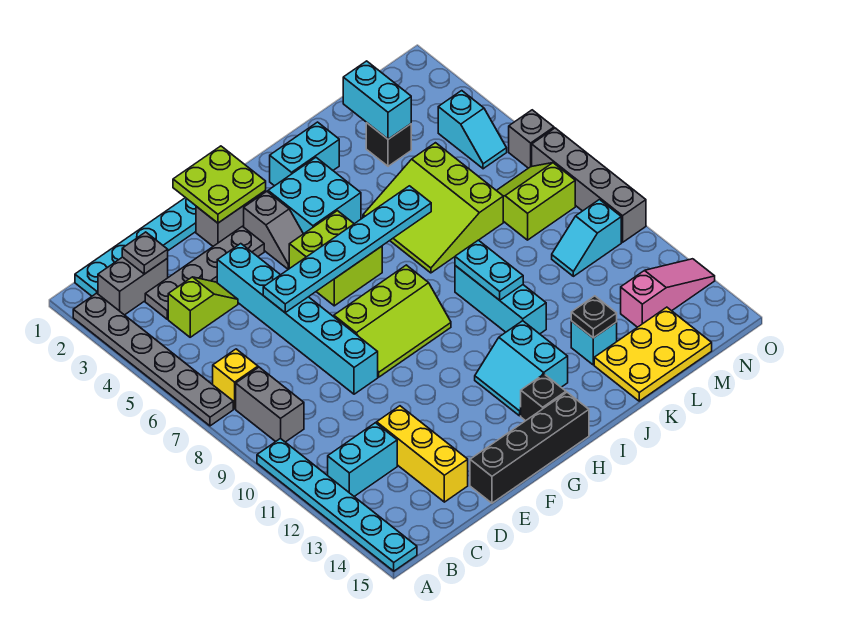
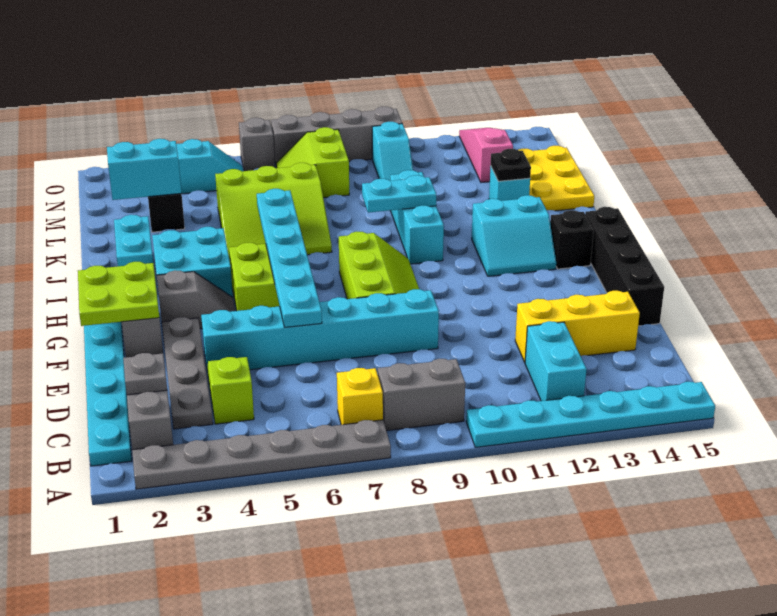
cyan brick J9:J11 level 1 -> cyan brick I10:K10 level 1

